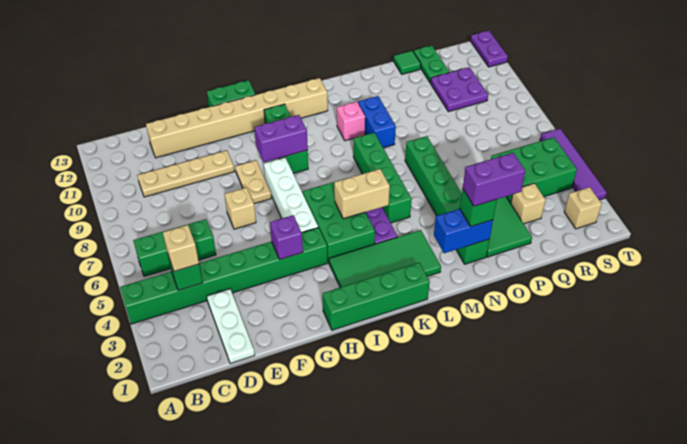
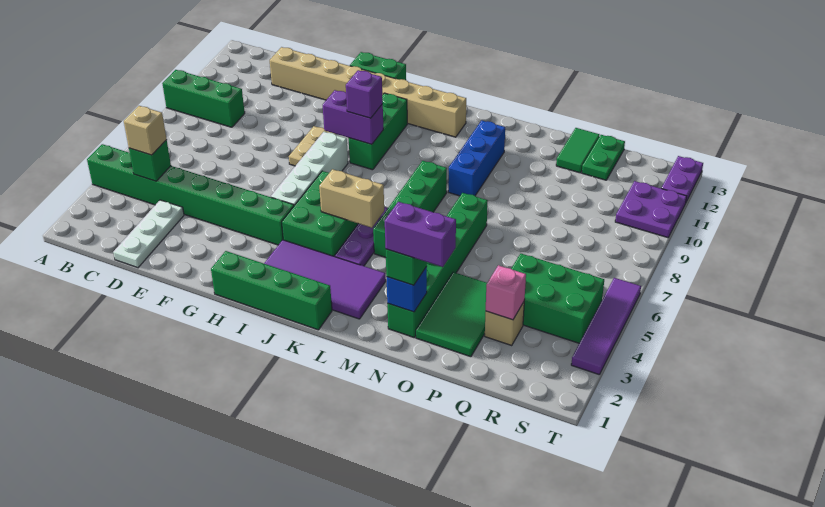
green brick B6:D6 level 1 -> green brick A9:C9 level 1
tan plate C10:F10 level 1 -> none
tan brick F7 level 1 -> none
purple brick G4 level 2 -> purple brick I9 level 3
green tile I2:L3 level 1 -> purple tile I2:L3 level 1
pink brick L10 level 1 -> pink brick Q3 level 2
blue brick M2:N2 level 2 -> blue brick N2 level 2
blue brick M9:M10 level 1 -> blue brick M9:M11 level 1
green tile P13 level 1 -> green tile P12:P13 level 1
purple plate Q10:R11 level 1 -> purple plate S10:T11 level 1
tan brick S2 level 1 -> none

